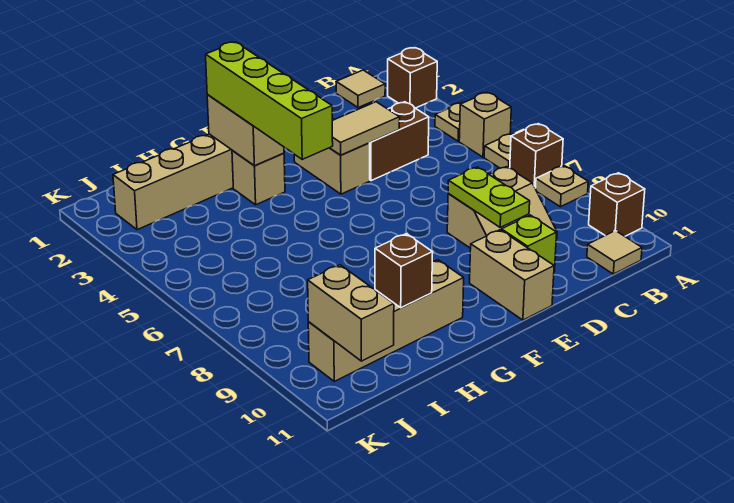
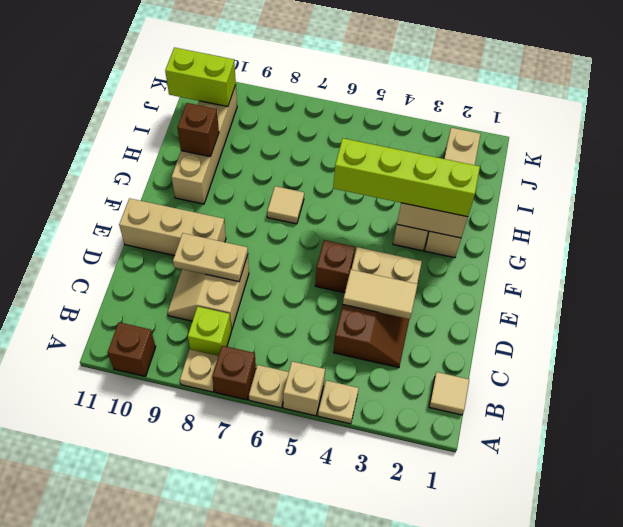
brown brick A2 level 1 -> brown brick E5 level 1
tan tile B11 level 1 -> tan tile G7 level 1
tan tile D4:E4 level 2 -> tan tile D3:D4 level 2
lime plate D8:D9 level 2 -> tan plate D8:D9 level 2
lime brick D10 level 1 -> lime brick B8 level 1
tan brick E10:E11 level 1 -> tan brick E9:E11 level 1
tan brick J10:J11 level 2 -> lime brick J10:J11 level 2

